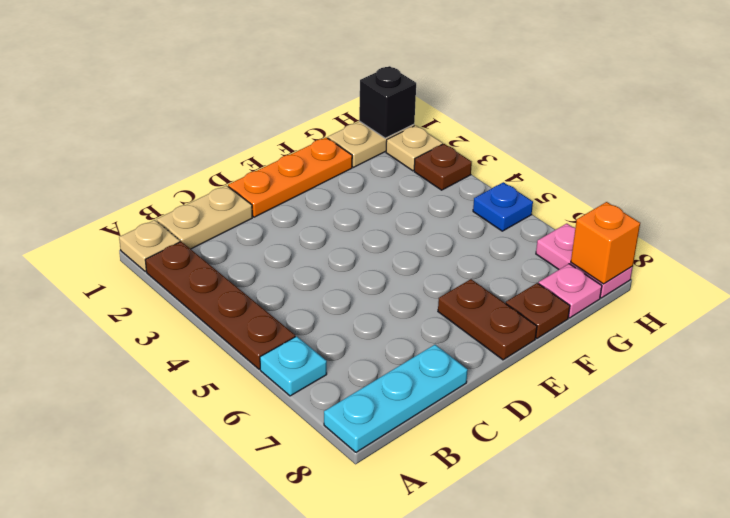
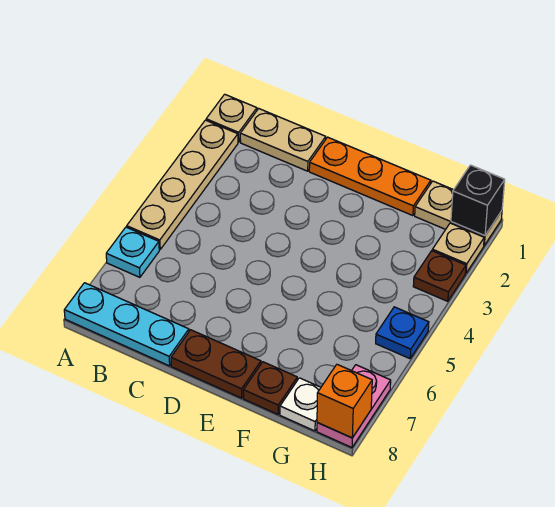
brown plate A2:A5 level 1 -> tan plate A2:A5 level 1
brown plate E7:E8 level 1 -> brown plate D8:E8 level 1
pink plate G8 level 1 -> white plate G8 level 1

